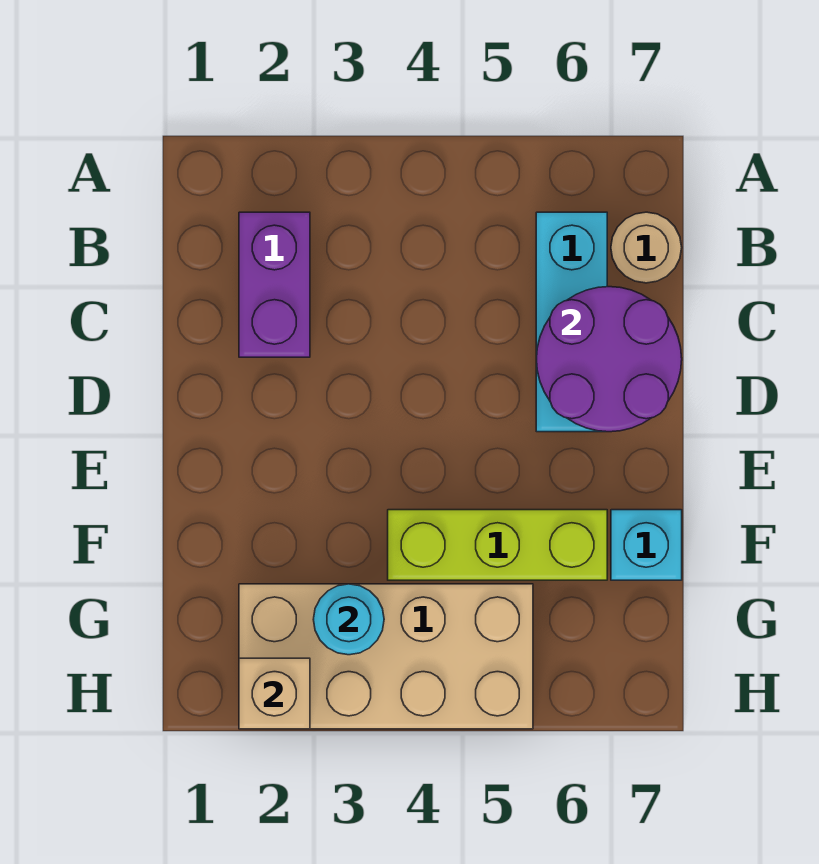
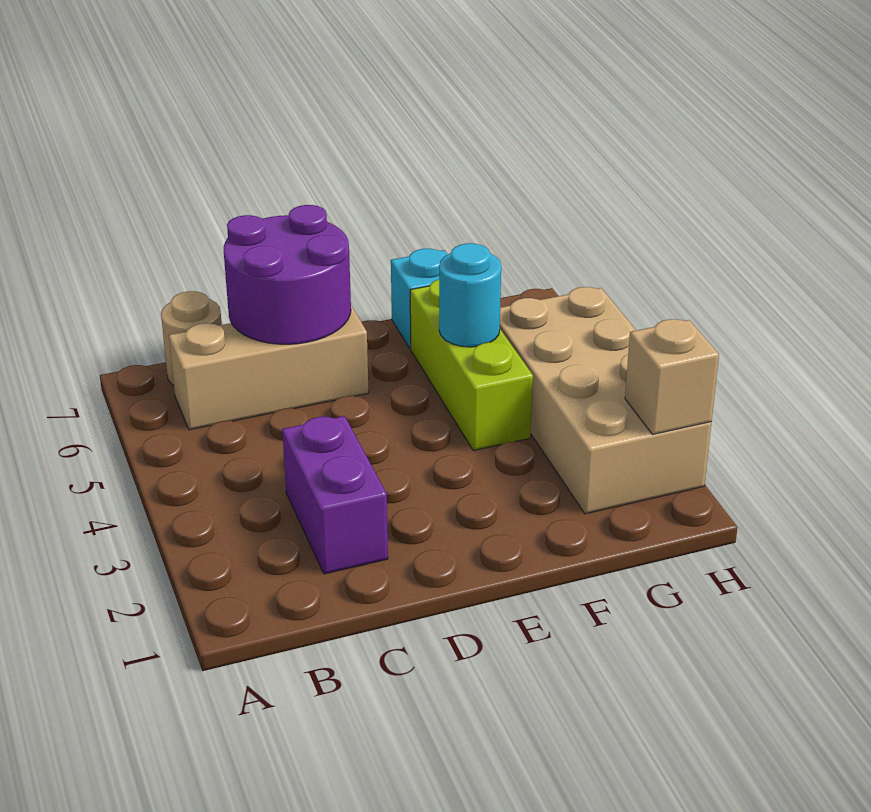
purple brick B2:C2 level 1 -> purple brick C2:C3 level 1
cyan brick B6:D6 level 1 -> tan brick B6:D6 level 1
cyan round brick G3 level 2 -> cyan round brick F5 level 2

